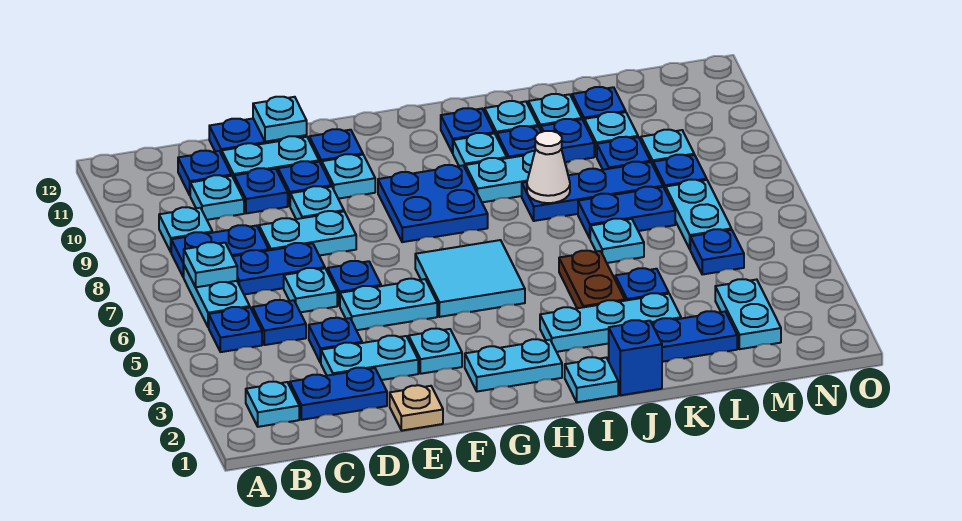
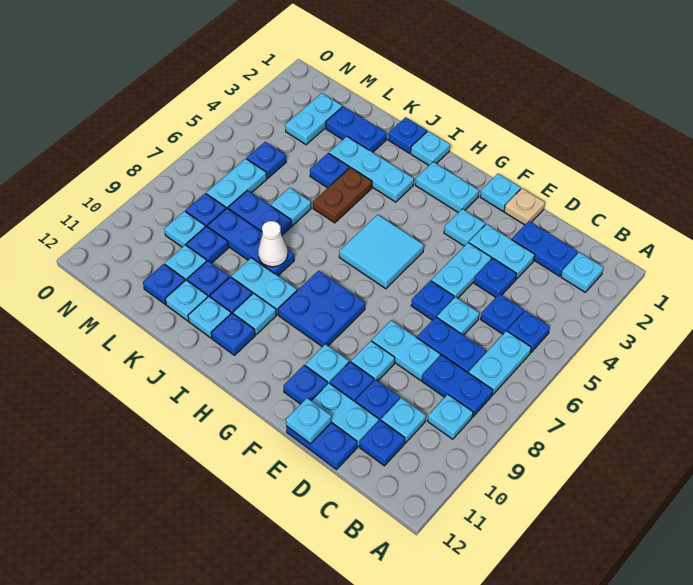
cyan plate B7 level 2 -> cyan plate F1 level 1
cyan plate E5:F5 level 1 -> cyan plate E4:E5 level 1
blue brick J1 level 1 -> blue plate J1 level 1

